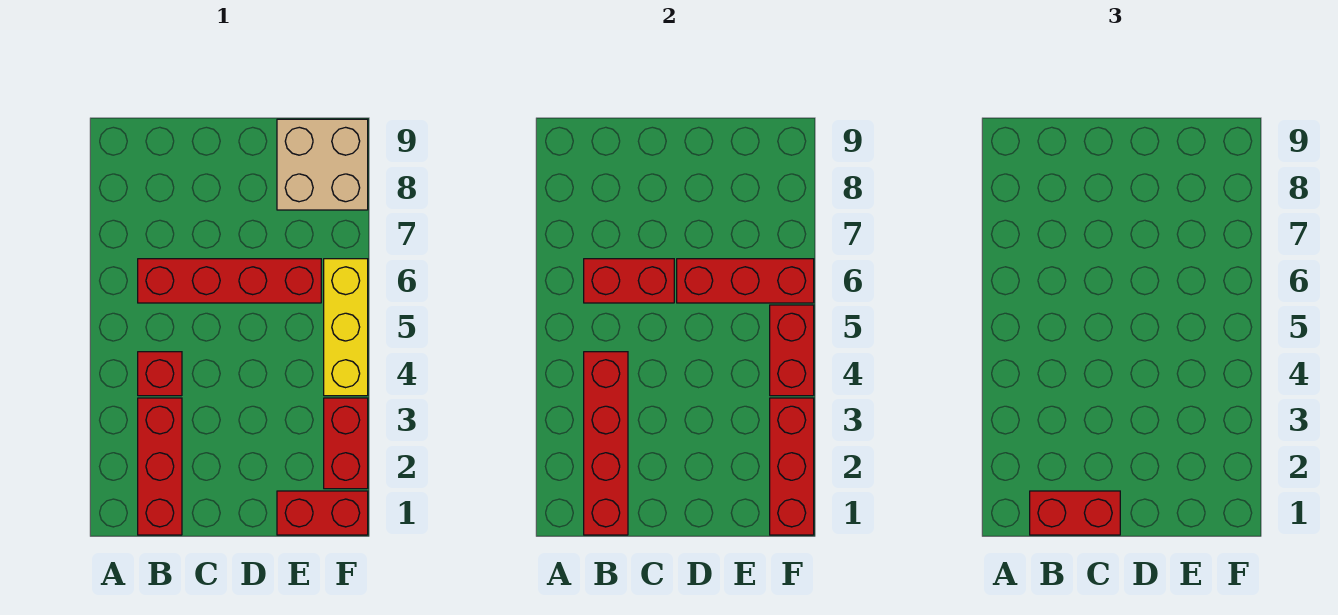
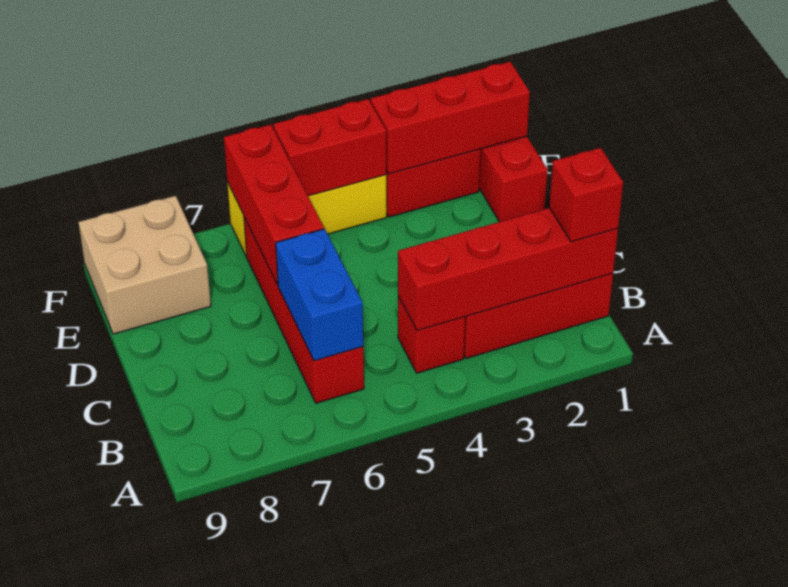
red brick B1:C1 level 3 -> red brick B1 level 3
red brick B6:C6 level 2 -> blue brick B6:C6 level 2

